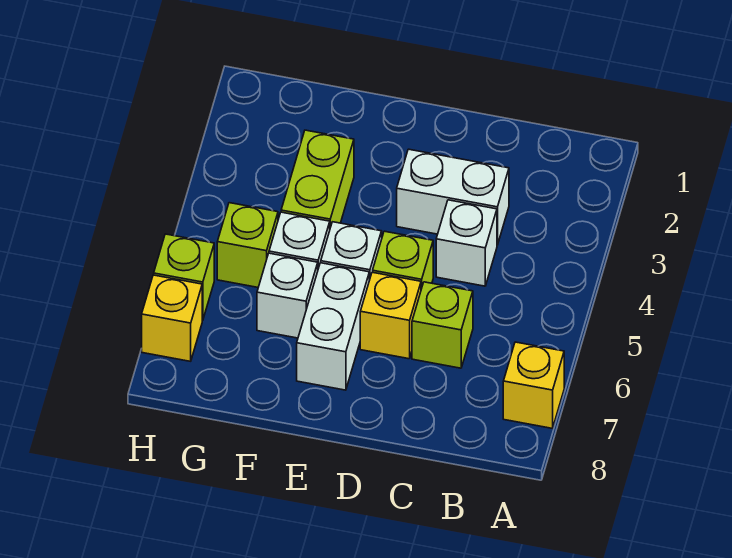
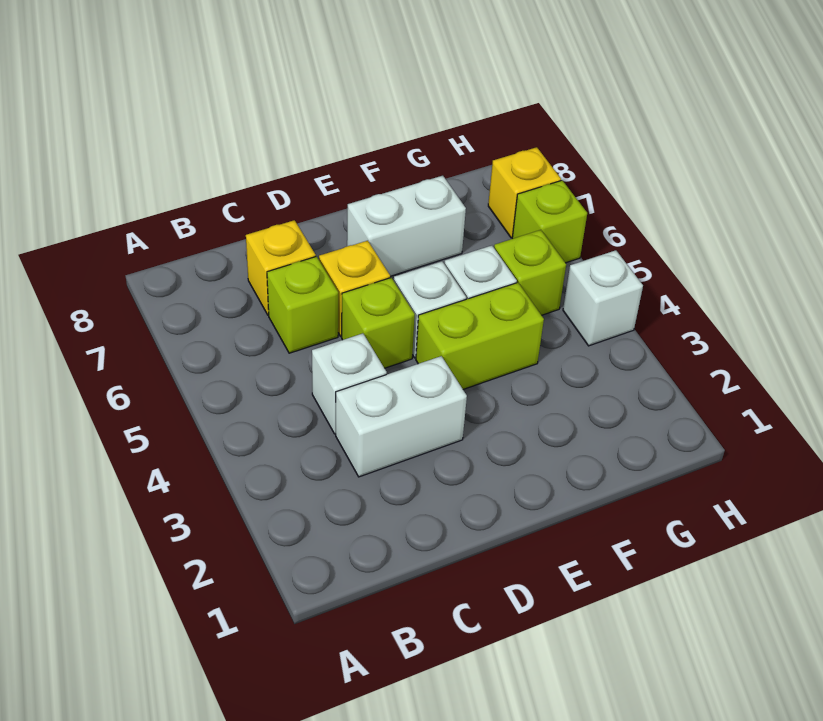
yellow brick A7 level 1 -> yellow brick C7 level 1
white brick E6:E7 level 1 -> white brick E7:F7 level 1
lime brick F3:F4 level 1 -> lime brick E4:F4 level 1
white brick F6 level 1 -> white brick H4 level 1

